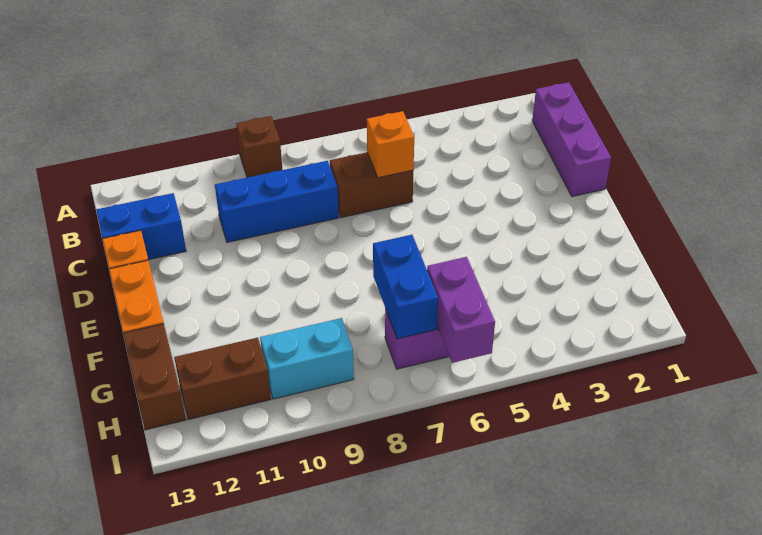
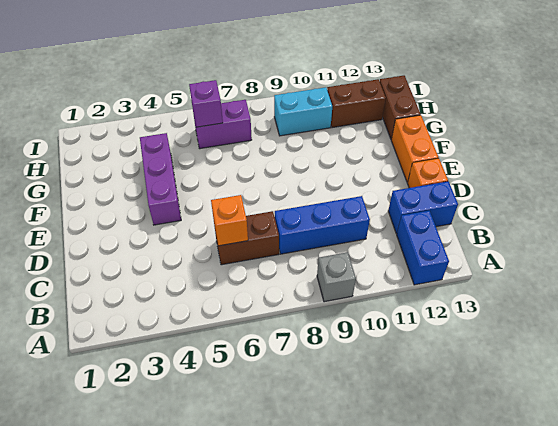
brown brick A9 level 1 -> grey brick A9 level 1
purple brick B1:D1 level 1 -> purple brick E4:G4 level 1
blue brick G7:H7 level 2 -> blue brick A12:B12 level 1
purple brick H6:I6 level 2 -> purple brick H6 level 2

